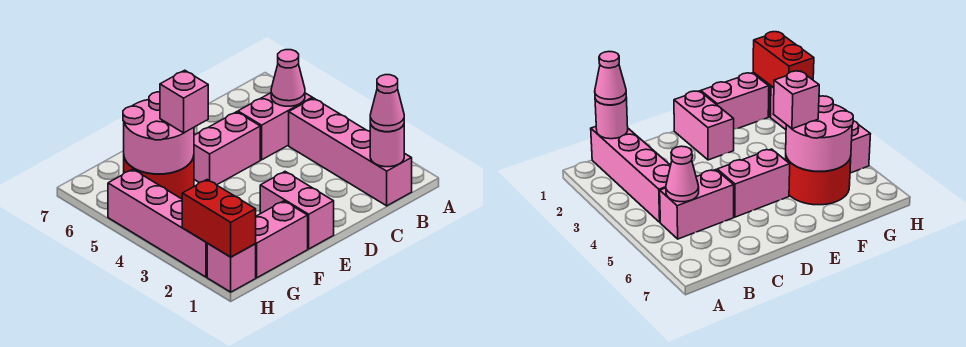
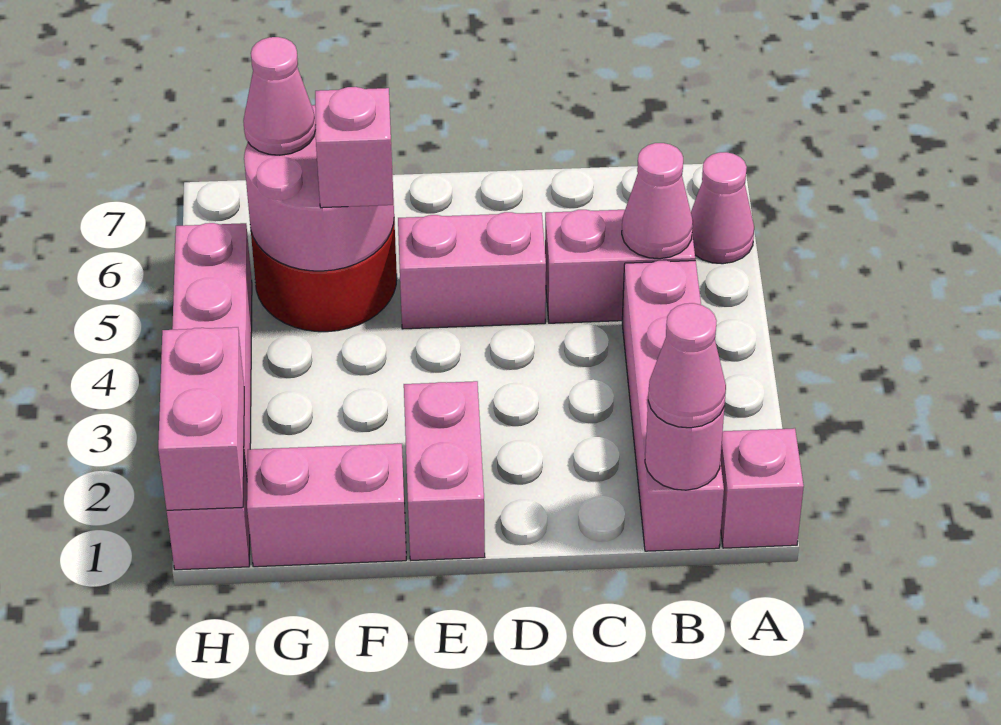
none -> pink brick A1 level 1
none -> pink cone A6 level 1
none -> pink cone G6 level 3
red brick H1:H2 level 2 -> pink brick H1:H2 level 2

